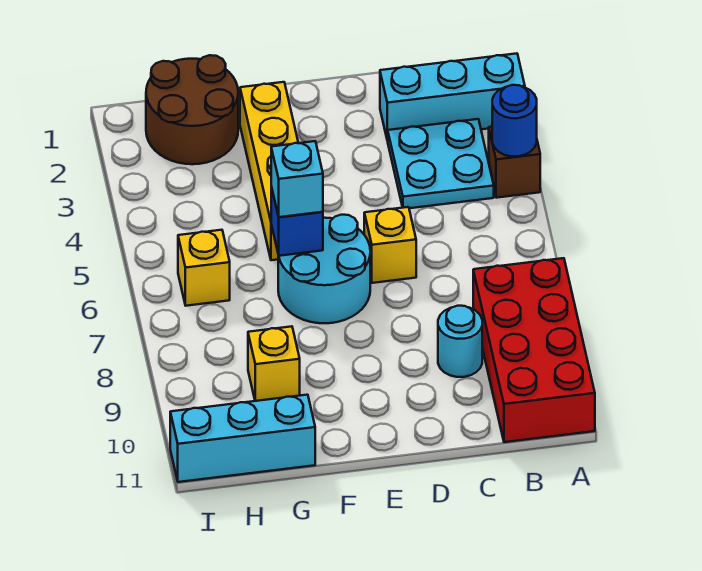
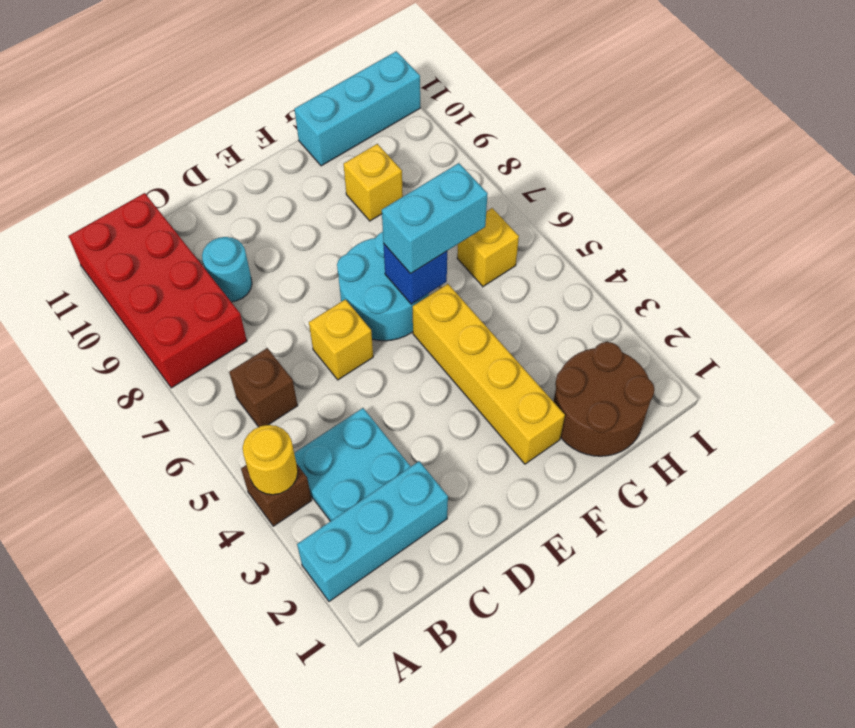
blue round brick A4 level 2 -> yellow round brick A4 level 2
none -> brown brick B6 level 1
cyan brick F6 level 3 -> cyan brick F6:G6 level 3

